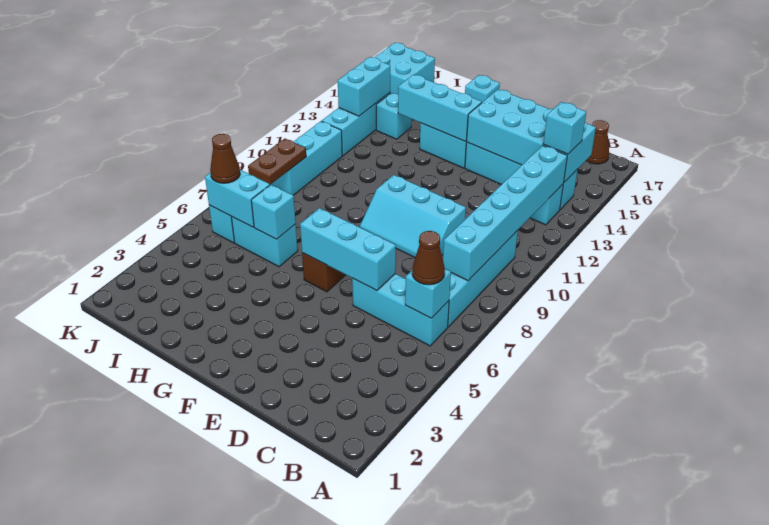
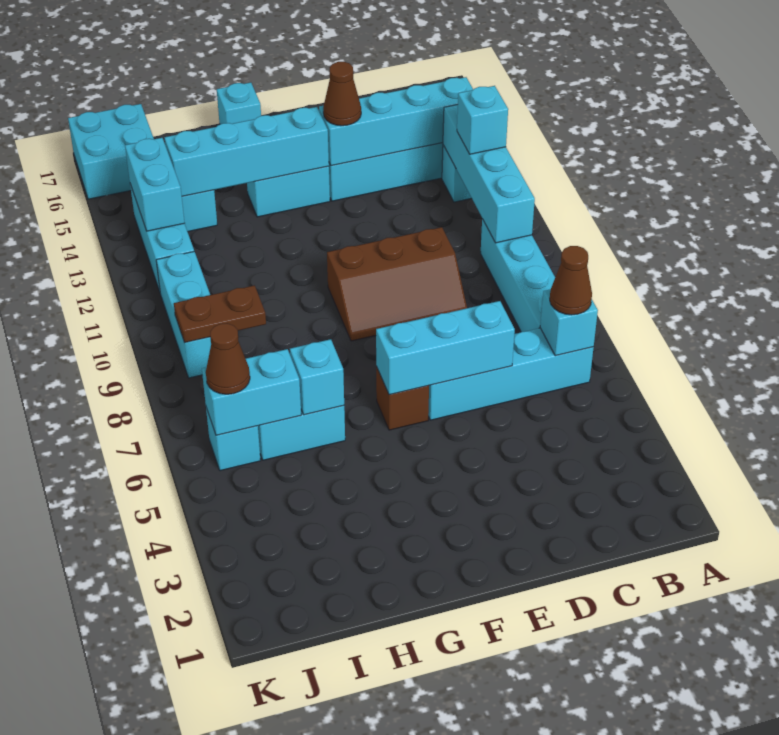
cyan brick B6:D6 level 1 -> cyan brick B6:E6 level 1
cyan brick B8:B13 level 2 -> cyan brick B10:B13 level 2
cyan brick B14:E15 level 2 -> cyan brick B14:E14 level 2
cyan brick B14 level 3 -> cyan brick B12 level 3
brown cone B17 level 1 -> brown cone E14 level 3
cyan slope D9:F10 level 1 top 10 -> brown slope D9:F10 level 1 top 10
cyan brick F14:H14 level 2 -> cyan brick F14:I14 level 2
brown plate J8:J9 level 2 -> brown plate I9:J9 level 2

